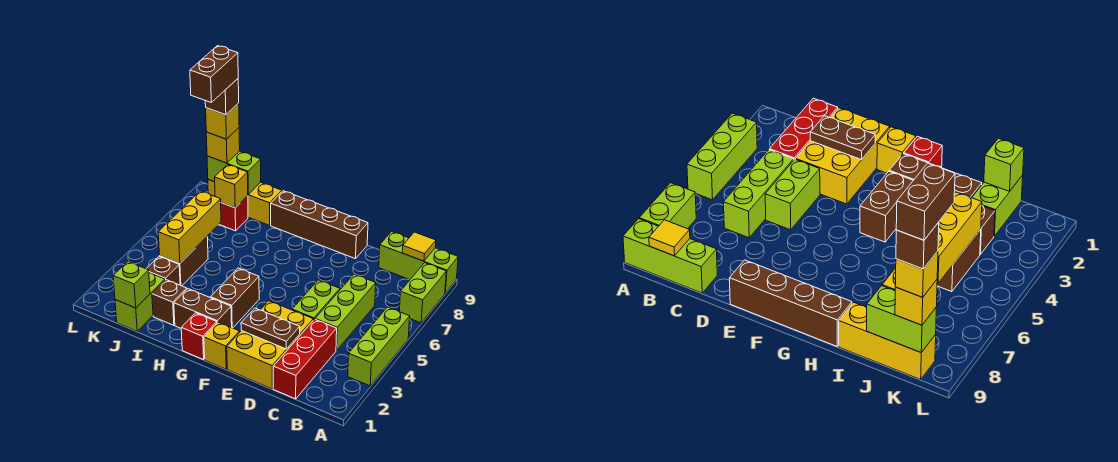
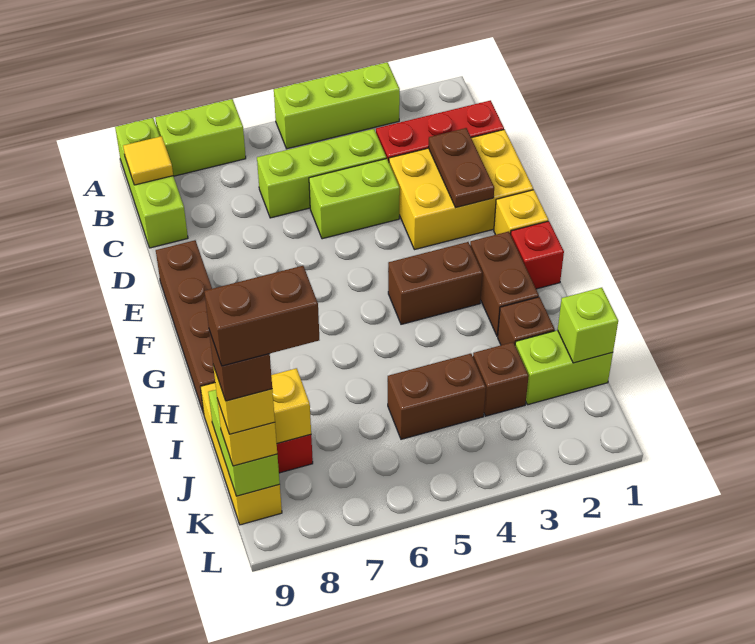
yellow brick J4:J6 level 2 -> none

